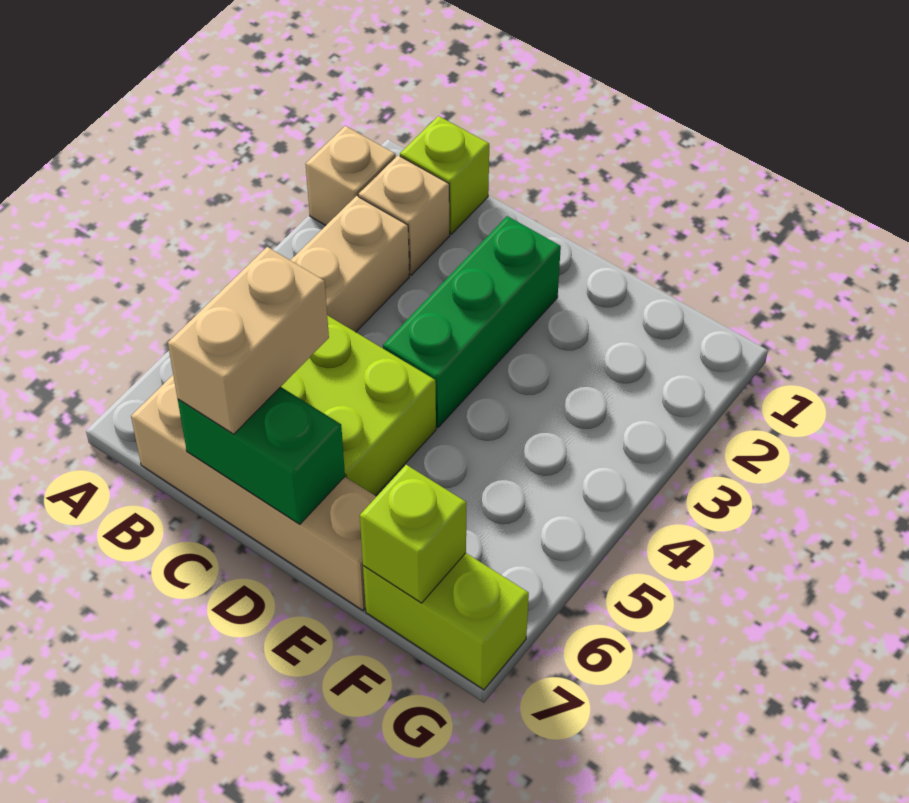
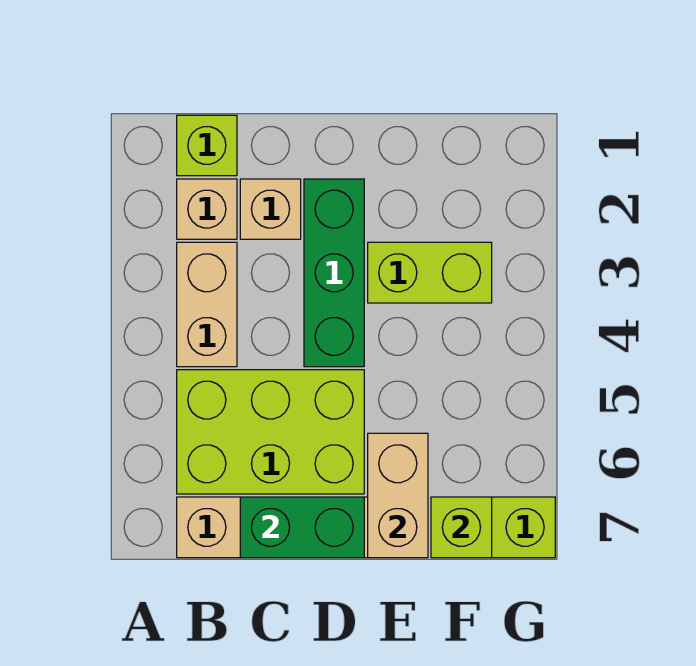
tan brick A2 level 1 -> tan brick C2 level 1
tan brick C6:C7 level 3 -> tan brick E6:E7 level 2
none -> lime brick E3:F3 level 1

